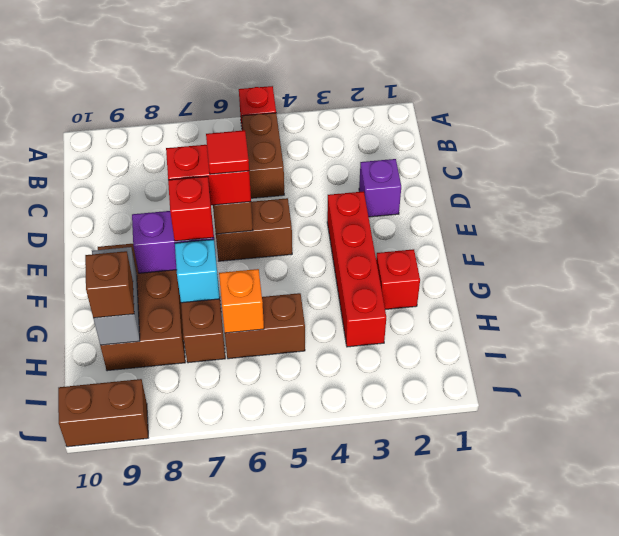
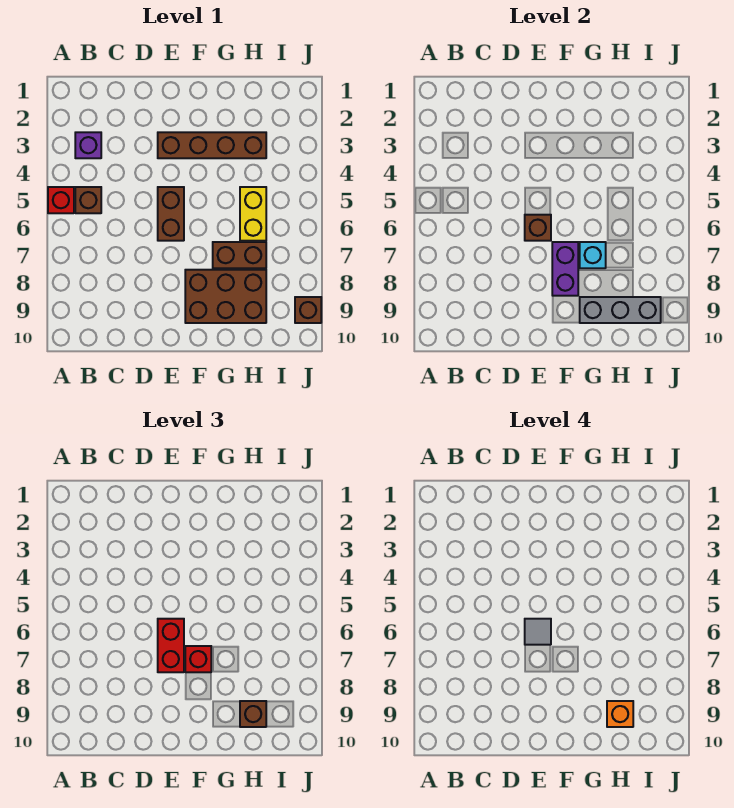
brown brick B5:C5 level 1 -> brown brick B5 level 1
purple brick D2 level 1 -> purple brick B3 level 1
red brick E3:H3 level 1 -> brown brick E3:H3 level 1
red tile E6 level 4 -> grey tile E6 level 4
red brick G2 level 1 -> none
grey brick G9:H9 level 2 -> grey brick G9:I9 level 2
brown brick H5:H6 level 1 -> yellow brick H5:H6 level 1
orange brick H6 level 2 -> orange brick H9 level 4
brown brick J9:J10 level 1 -> brown brick J9 level 1

